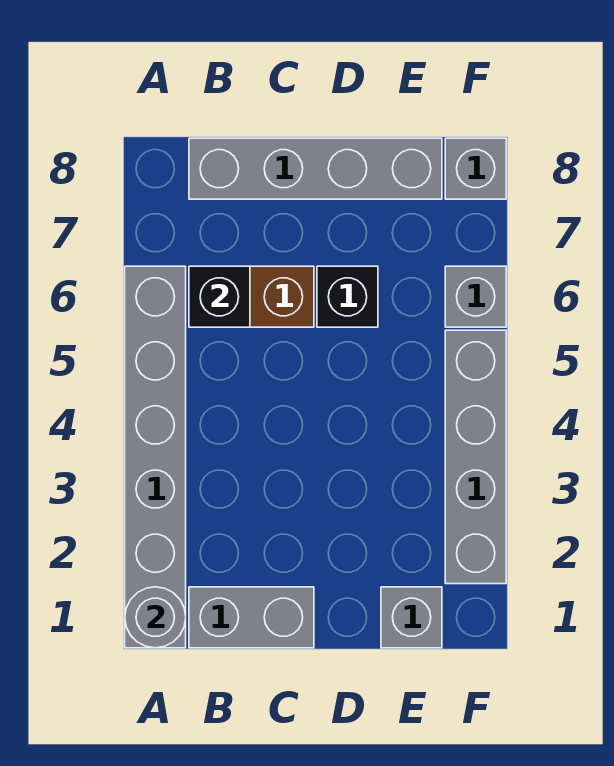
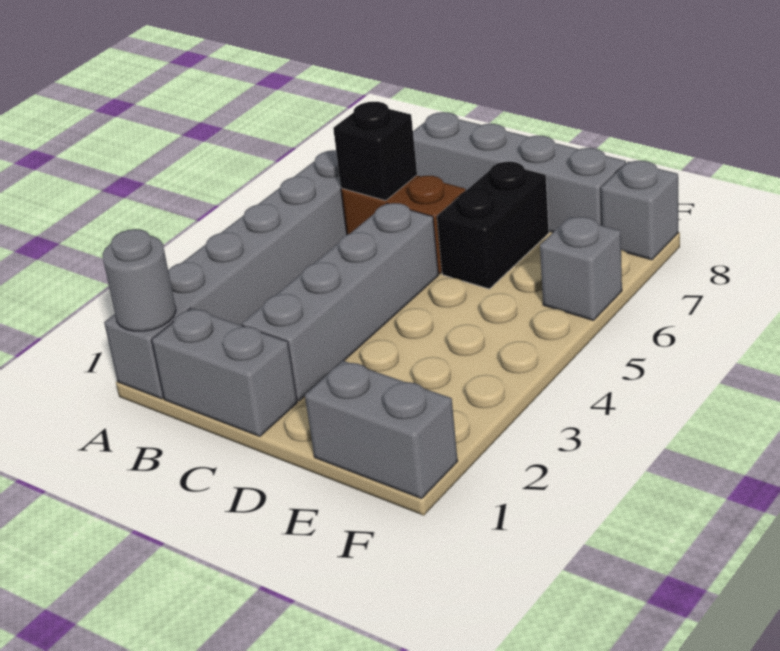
black brick D6 level 1 -> black brick D6:D7 level 1
grey brick E1 level 1 -> grey brick E1:F1 level 1
grey brick F2:F5 level 1 -> grey brick C2:C5 level 1

